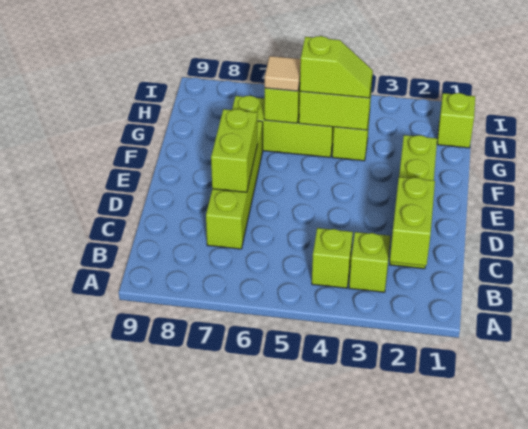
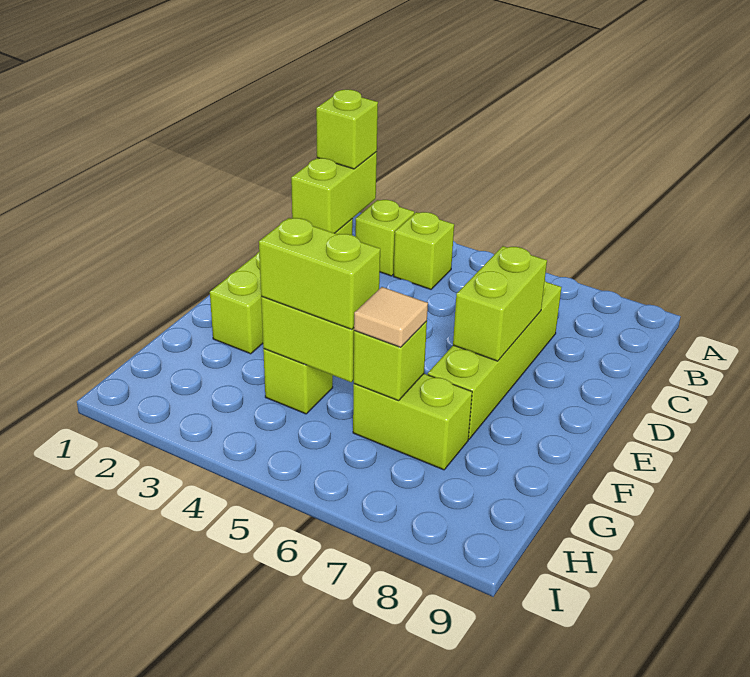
lime slope G4:G5 level 3 top 5 -> lime brick G4:G5 level 3
lime brick G5:G7 level 1 -> lime brick G6:G7 level 1
lime brick H1 level 1 -> lime brick B2 level 3

